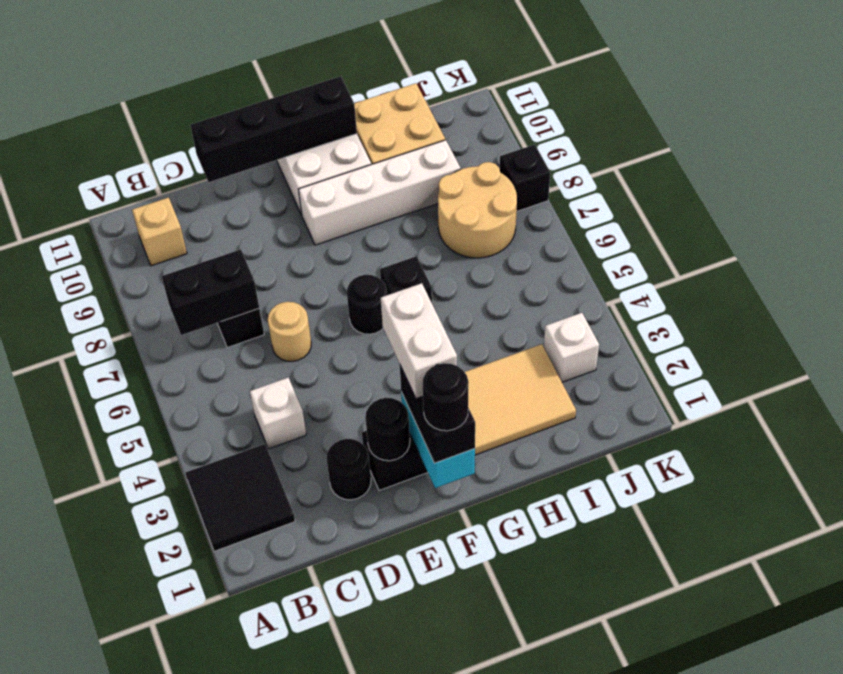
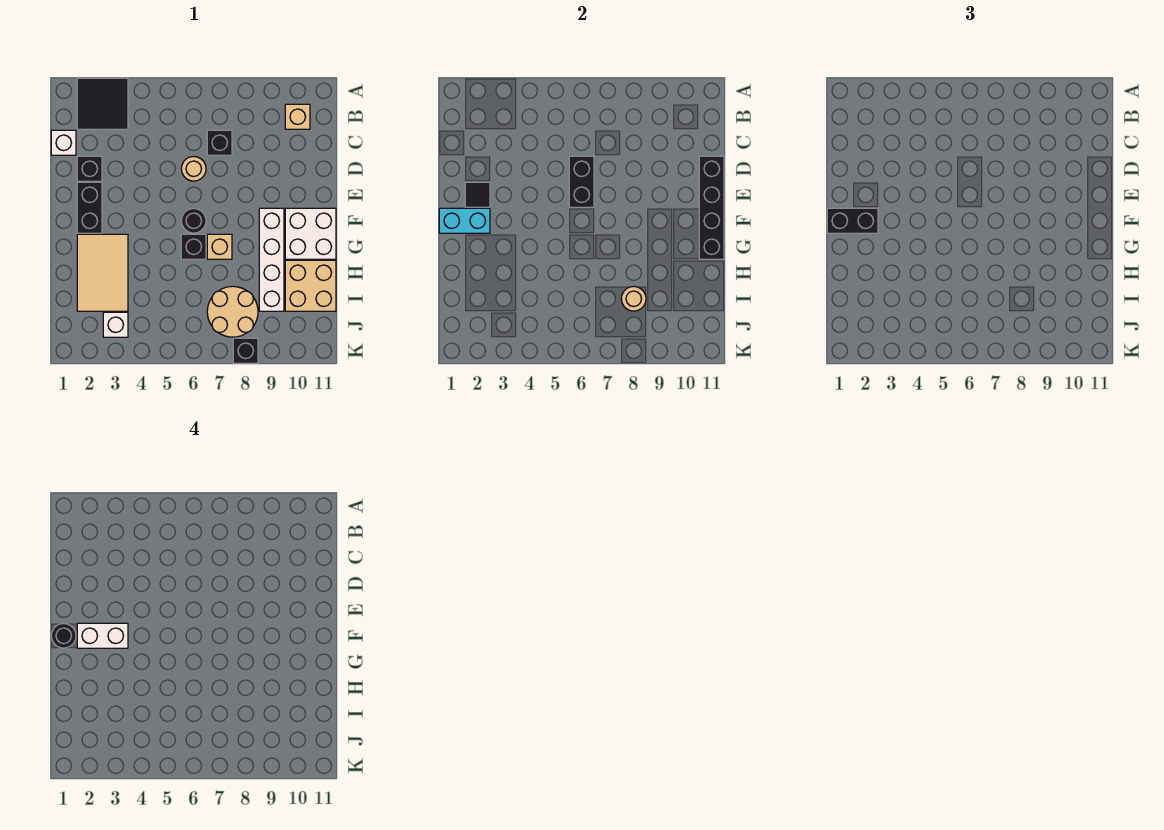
black brick B7:C7 level 2 -> black brick D6:E6 level 2
white brick C4 level 1 -> white brick C1 level 1
black round brick D2 level 1 -> black brick D2 level 1
black round brick E2 level 2 -> black tile E2 level 2
none -> tan brick G7 level 1
none -> tan round brick I8 level 2

